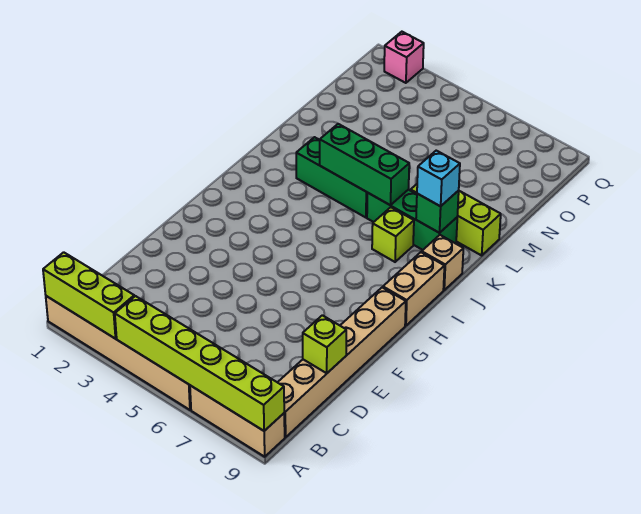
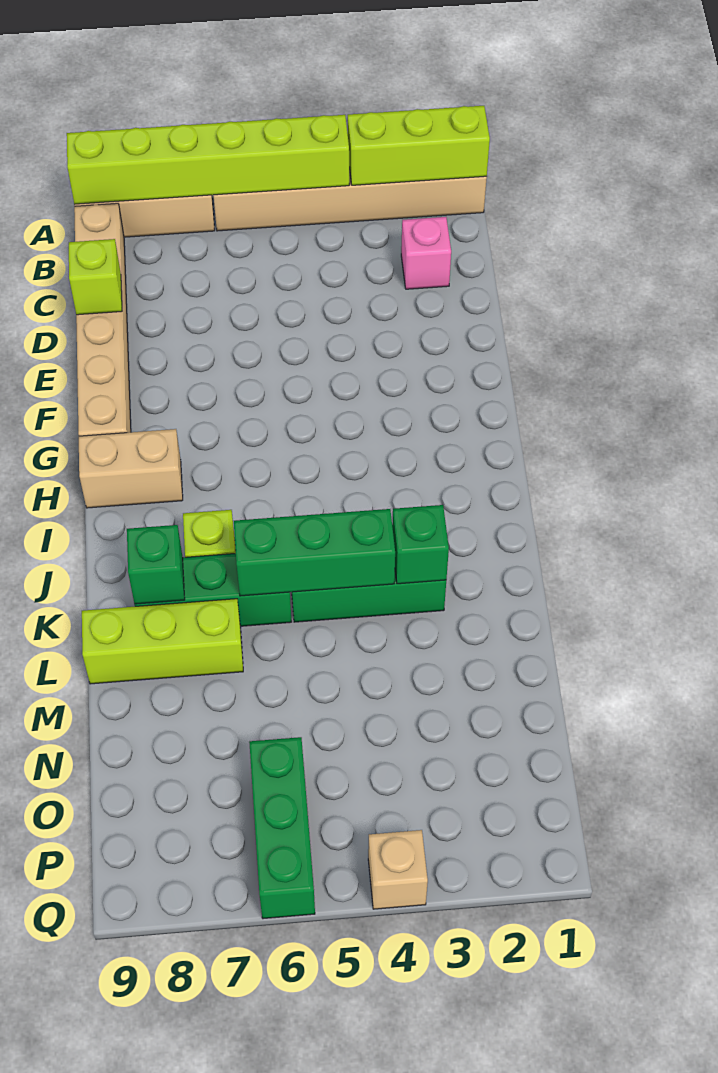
tan brick H9:I9 level 1 -> tan brick H8:H9 level 1
tan brick J9 level 1 -> tan brick Q4 level 1
none -> green brick K3 level 2
cyan brick K8 level 3 -> none
none -> green brick O6:Q6 level 1
pink brick Q2 level 1 -> pink brick C2 level 1

